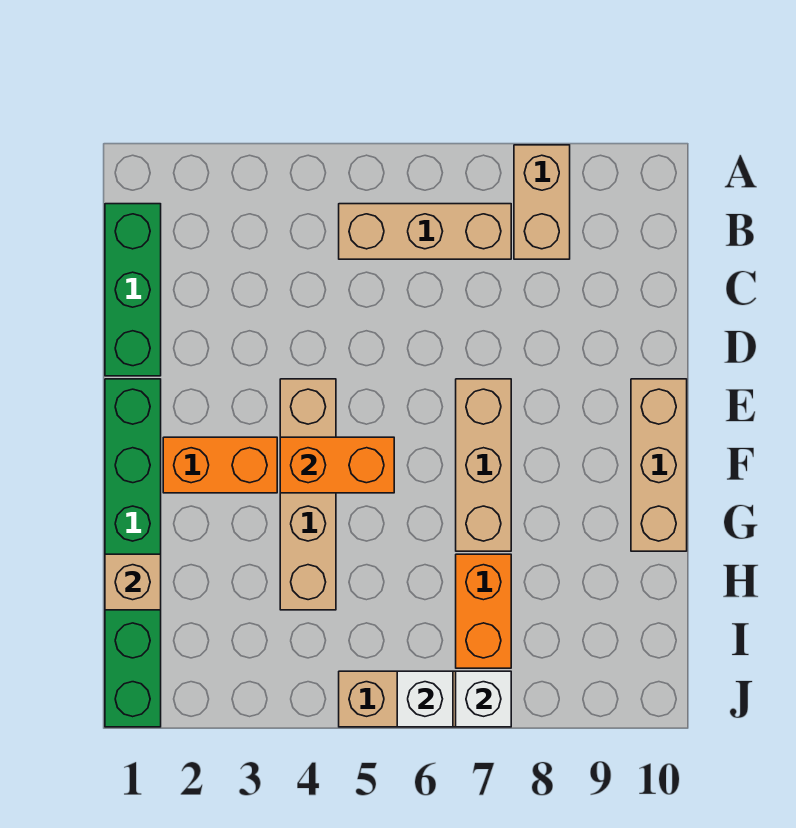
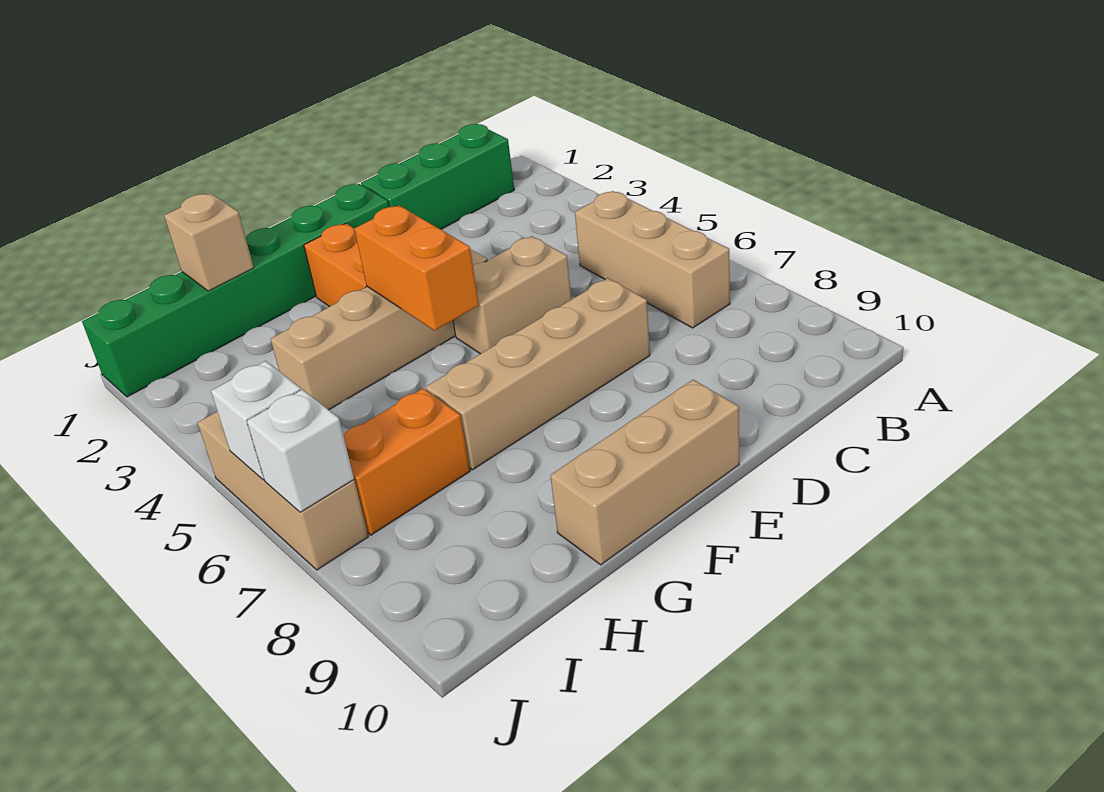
tan brick A8:B8 level 1 -> tan brick D5:E5 level 1
tan brick E7:G7 level 1 -> tan brick D7:G7 level 1

